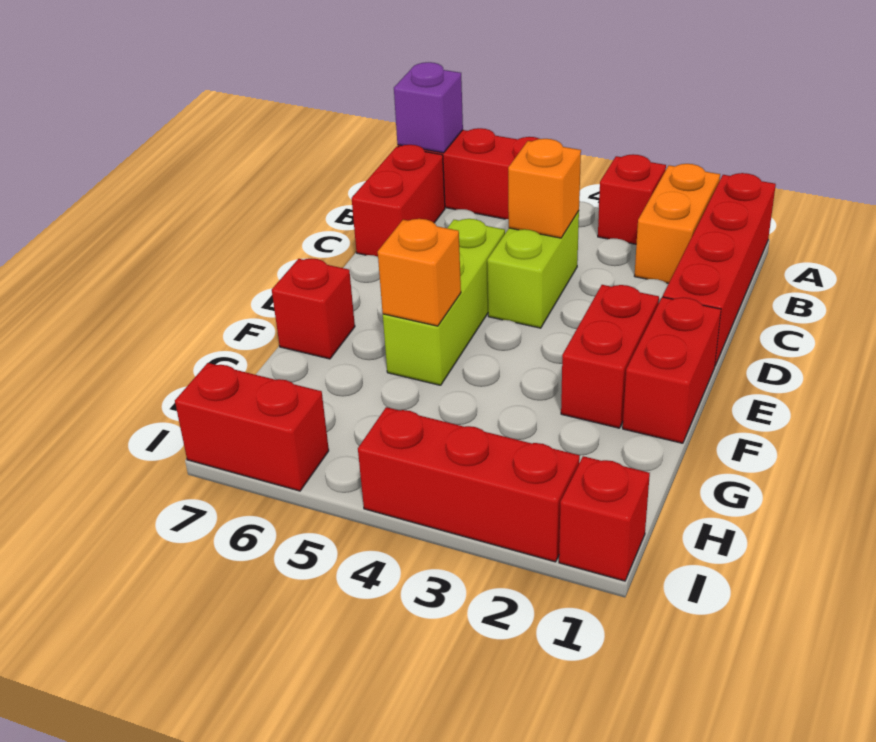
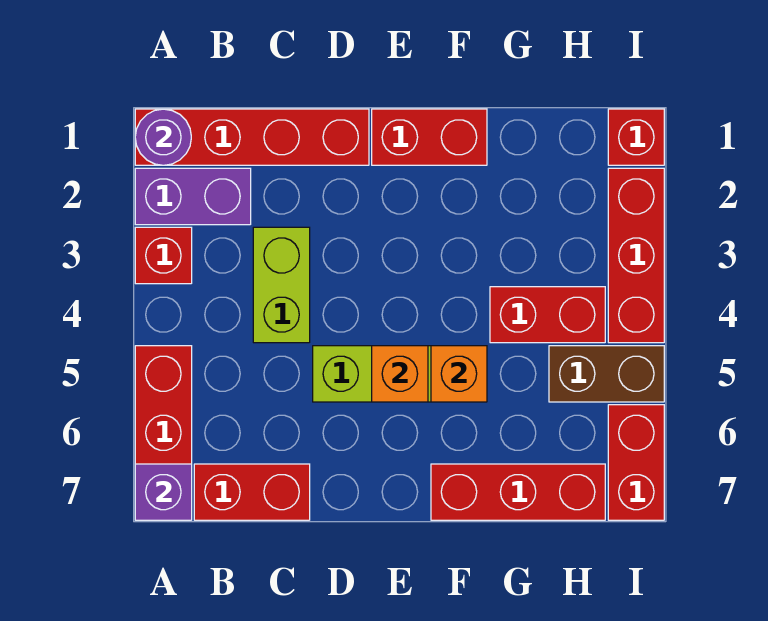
none -> purple round brick A1 level 2
orange brick A2:B2 level 1 -> purple brick A2:B2 level 1
lime brick C4:D4 level 1 -> lime brick C3:C4 level 1
orange brick C4 level 2 -> orange brick E5 level 2
red brick E2:F2 level 1 -> red brick G4:H4 level 1
red brick F7 level 1 -> red brick F7:H7 level 1
none -> brown brick H5:I5 level 1

